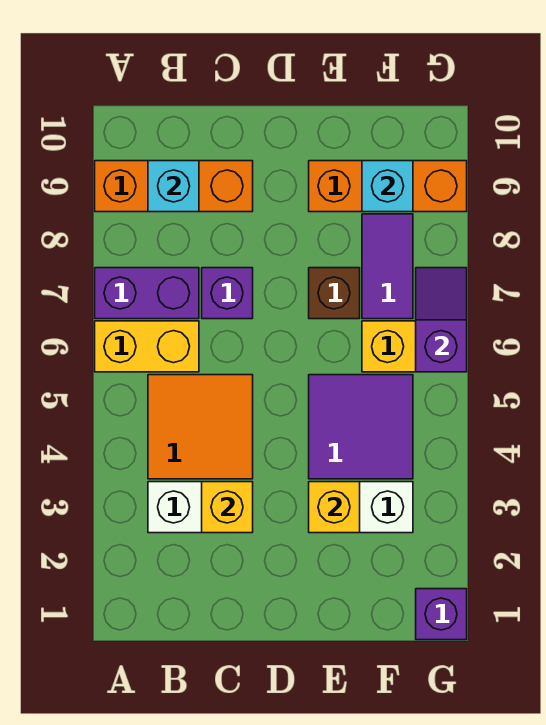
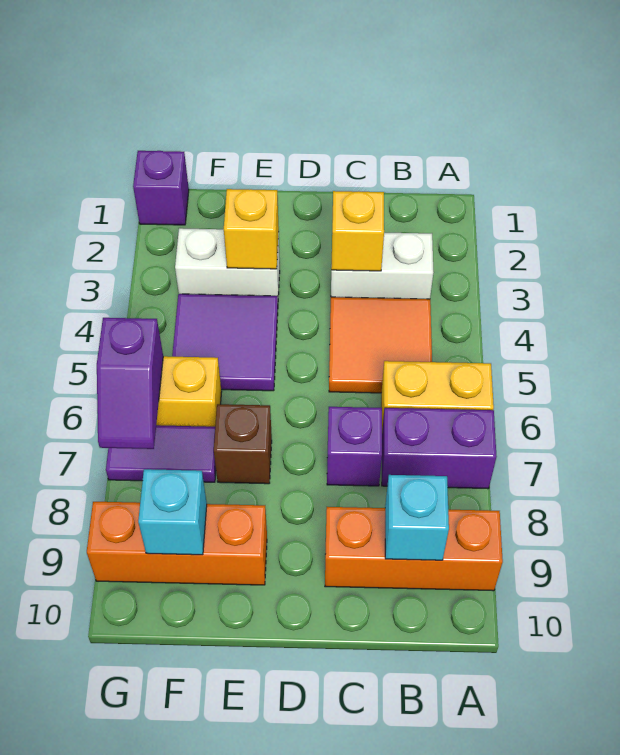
purple tile F7:F8 level 1 -> purple tile F7:G7 level 1

